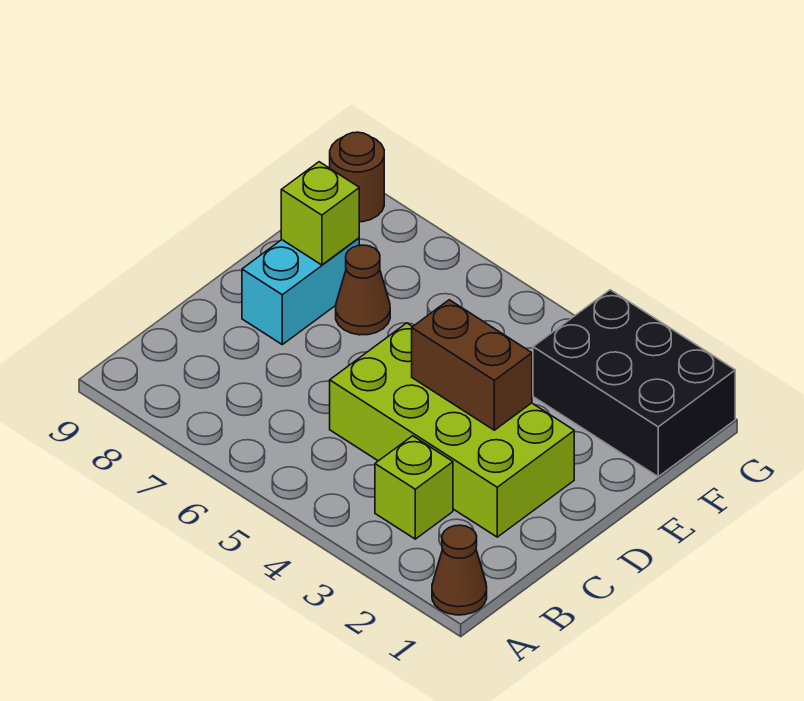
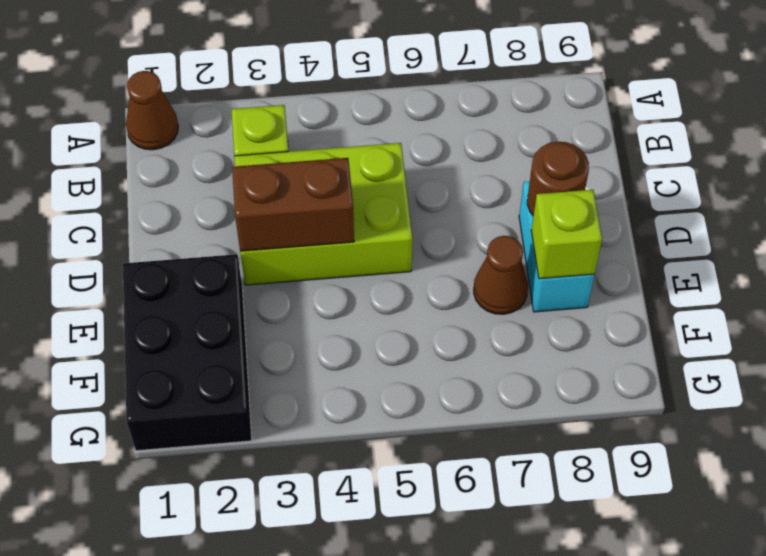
lime brick C2:D5 level 1 -> lime brick C3:D5 level 1
black brick F1:G3 level 1 -> black brick E1:G2 level 1
brown round brick G9 level 1 -> brown round brick D8 level 2

